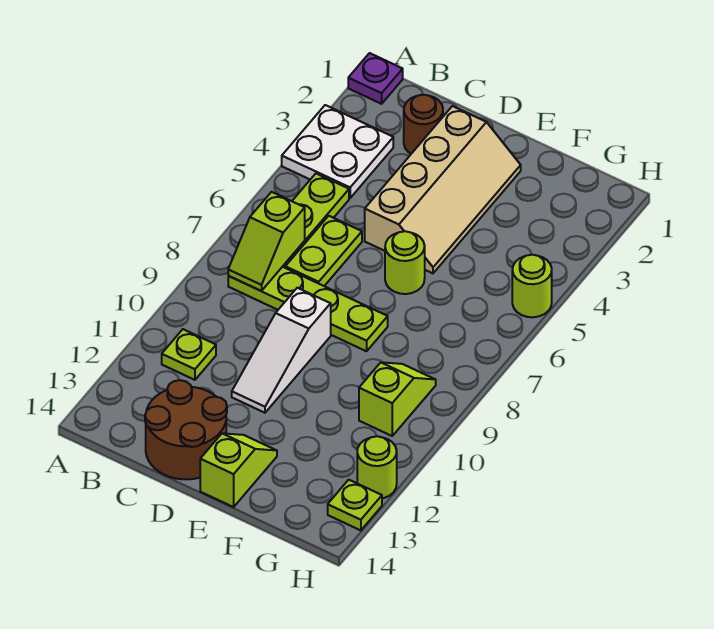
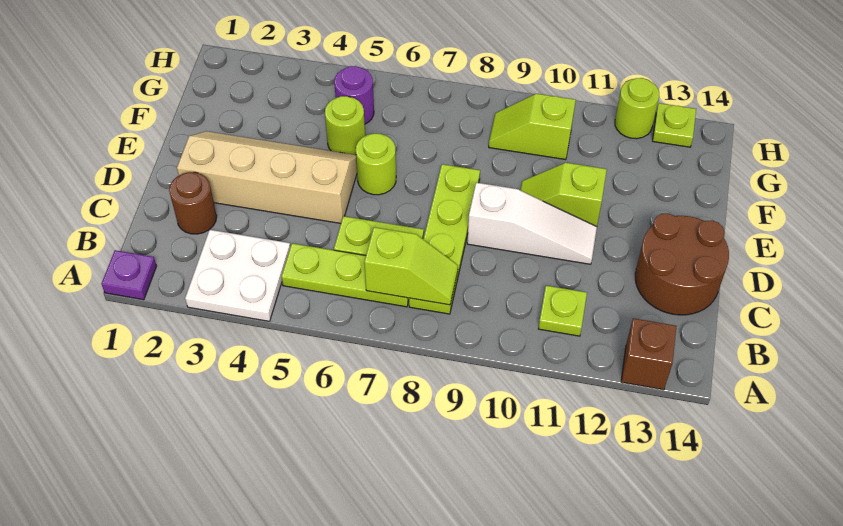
none -> brown brick A13 level 1
lime slope E13:E14 level 1 top 14 -> lime slope E10:E11 level 1 top 11
none -> purple round brick G5 level 1
lime round brick H5 level 1 -> lime round brick F5 level 1

